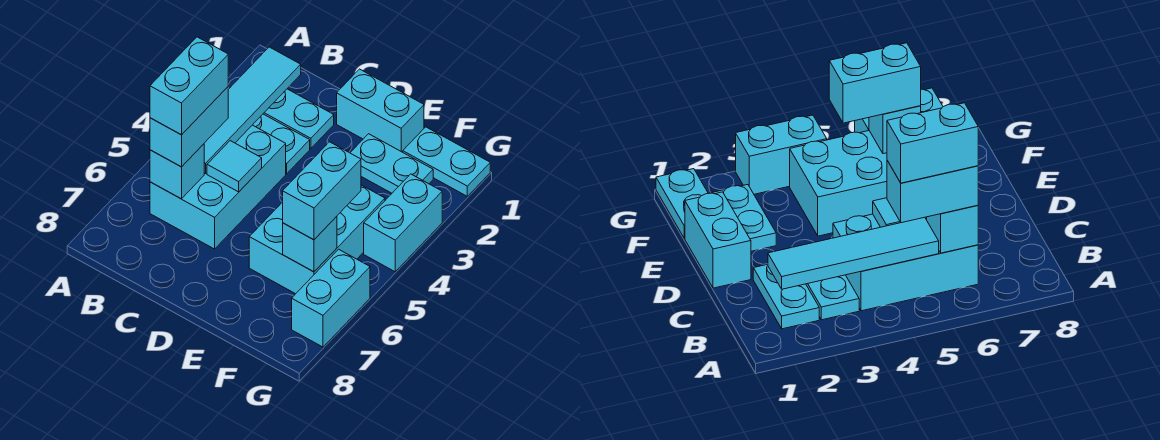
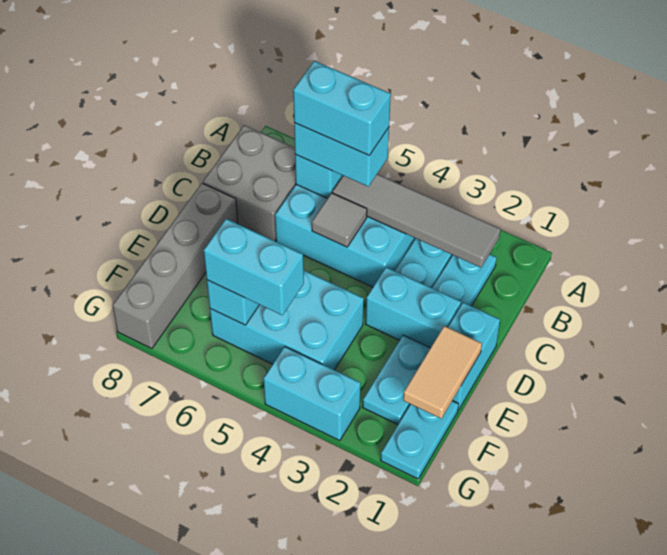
cyan tile B2:B5 level 2 -> grey tile B2:B5 level 2
none -> grey brick B7:C8 level 1
cyan tile C5 level 2 -> grey tile C5 level 2
none -> grey brick D8:G8 level 1
none -> tan tile E1:F1 level 2
cyan brick G6:G7 level 1 -> cyan brick D2:D3 level 1

